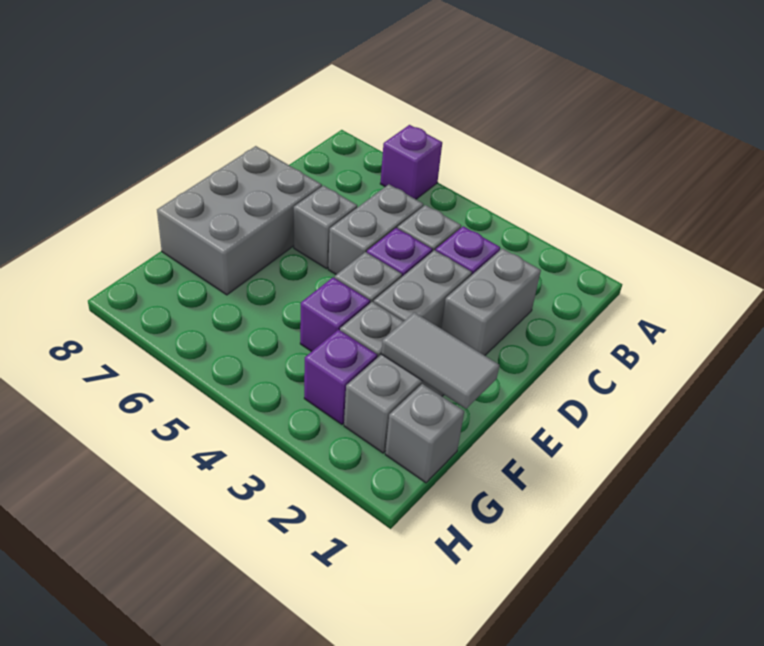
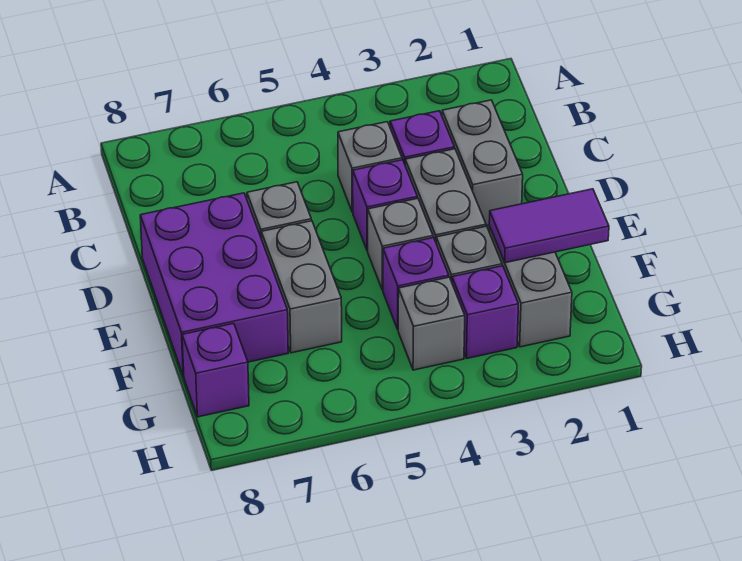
purple brick A6 level 1 -> purple brick G8 level 1
grey brick C5:D5 level 1 -> grey brick E6:F6 level 1
grey brick D7:F8 level 1 -> purple brick D7:F8 level 1
grey tile F1:F2 level 2 -> purple tile F1:F2 level 2
grey brick G1 level 1 -> grey brick G4 level 1

